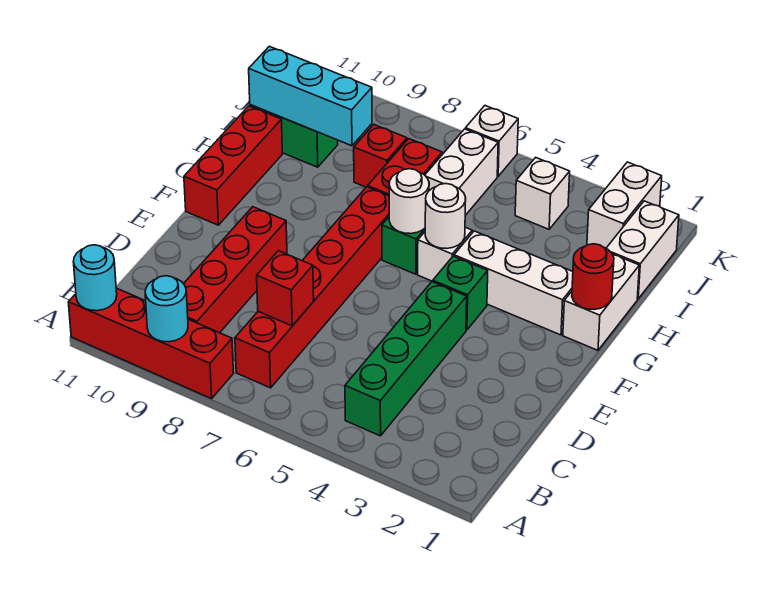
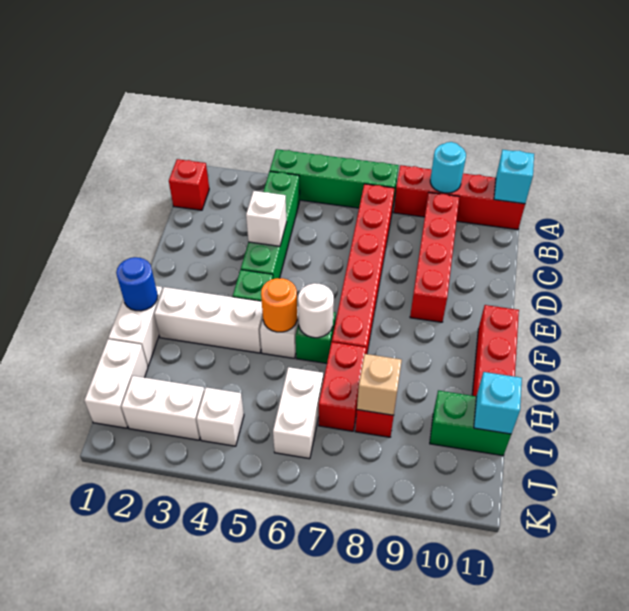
none -> green brick A4:A7 level 1
cyan round brick A11 level 2 -> cyan brick A11 level 2
red brick C7 level 2 -> red brick B1 level 1
red round brick G1 level 2 -> blue round brick G1 level 2
white round brick G5 level 2 -> orange round brick G5 level 2
none -> tan brick I8 level 2
cyan brick I9:I11 level 2 -> cyan brick I11 level 2
white brick J2:K2 level 1 -> white brick J2:J3 level 1
white brick K6 level 1 -> white brick D4 level 2

